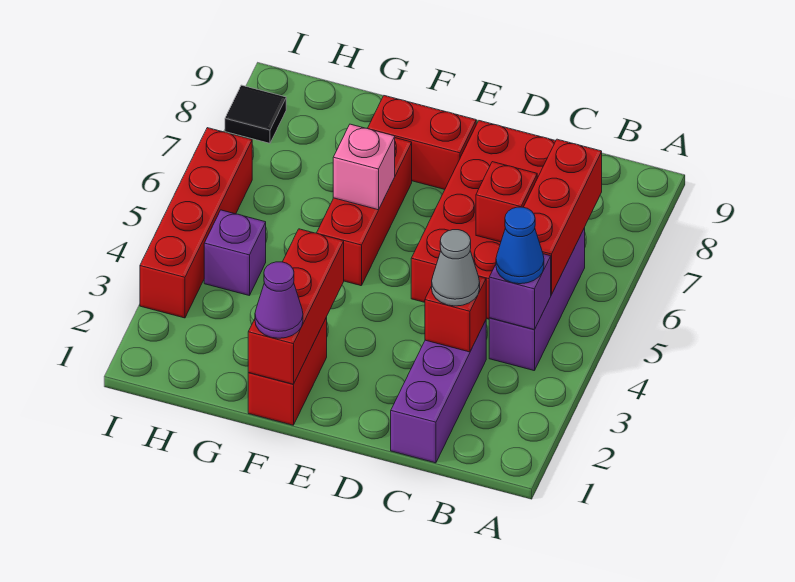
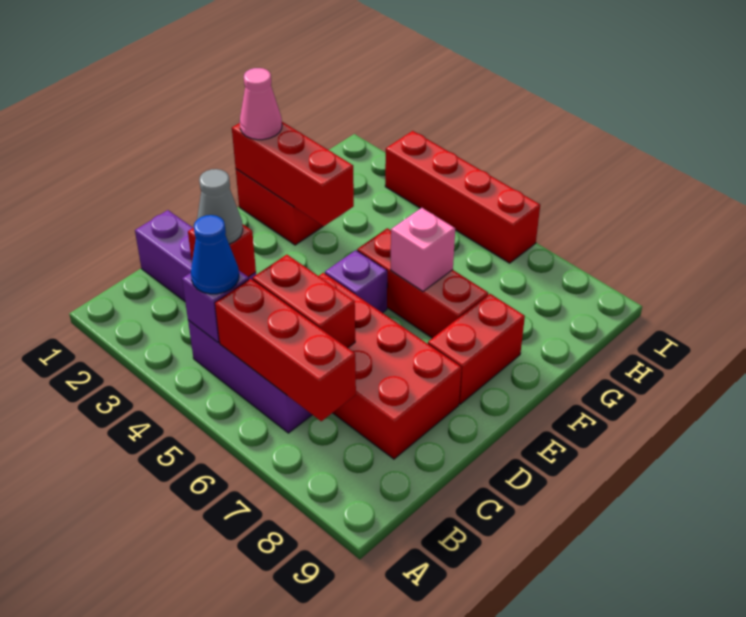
red brick C6 level 2 -> red brick C5:C6 level 2
purple cone F1 level 3 -> pink cone F1 level 3
purple brick H4 level 1 -> purple brick E5 level 1
black tile I8 level 1 -> none

